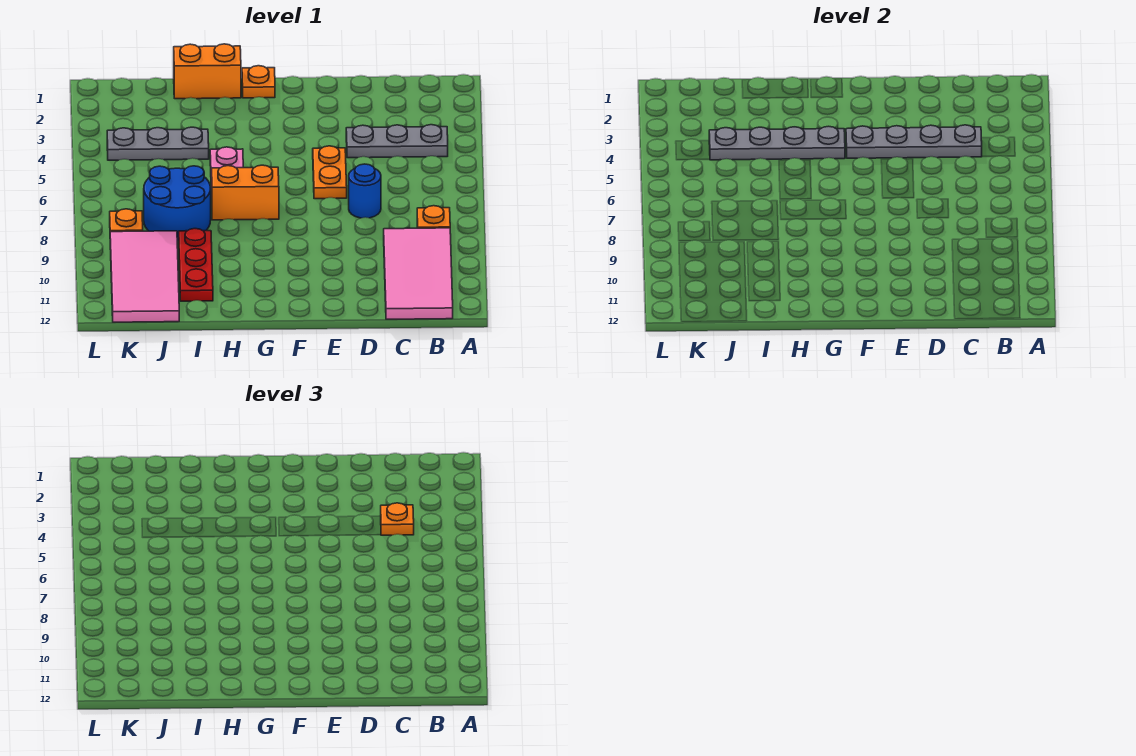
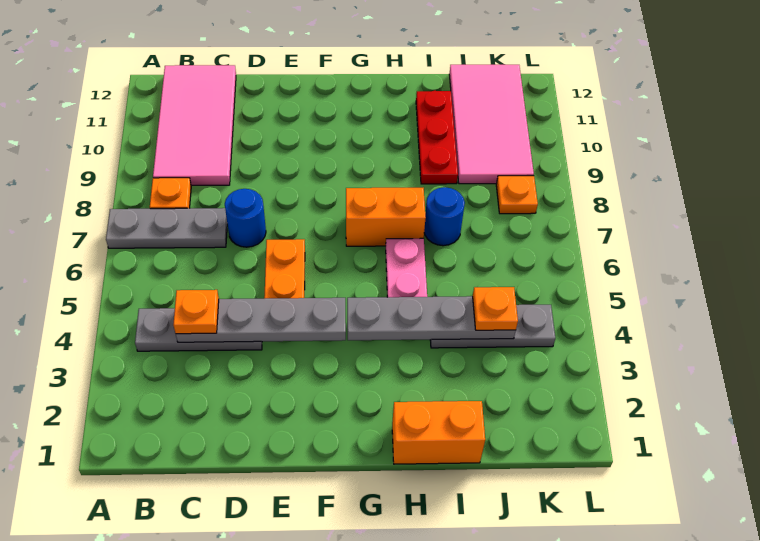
none -> grey plate A7:C7 level 1
orange plate G1 level 1 -> orange plate J4 level 3
blue round brick I7:J8 level 1 -> blue round brick I7 level 1

